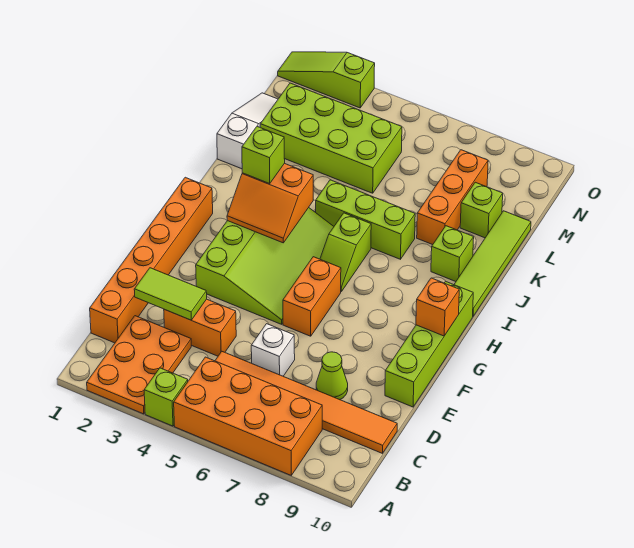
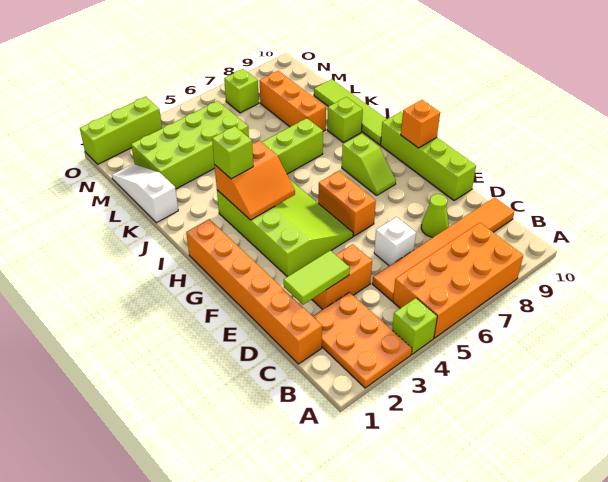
lime slope H6:I6 level 1 top I -> lime slope G8:H8 level 1 top H
lime brick L9 level 1 -> lime brick N7 level 1
lime slope O1:O3 level 1 top 3 -> lime brick O1:O3 level 1

